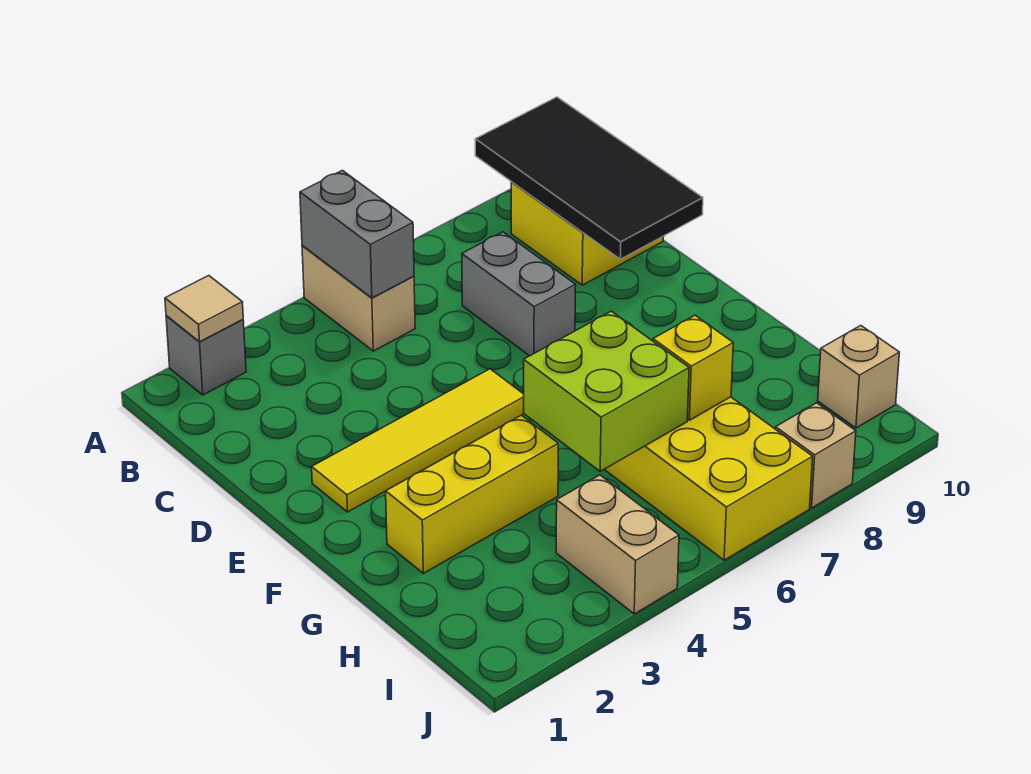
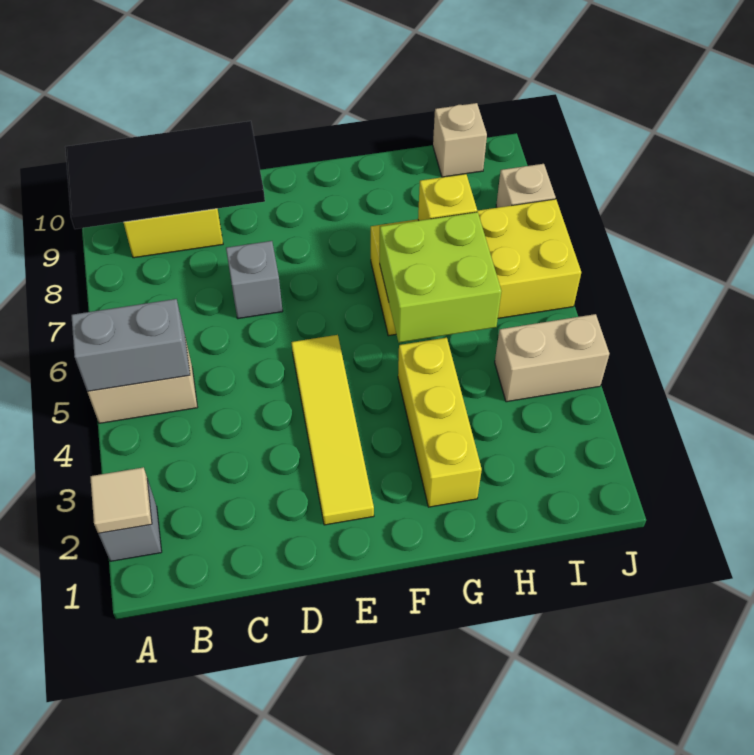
grey brick C7:D7 level 1 -> grey brick D7 level 1

